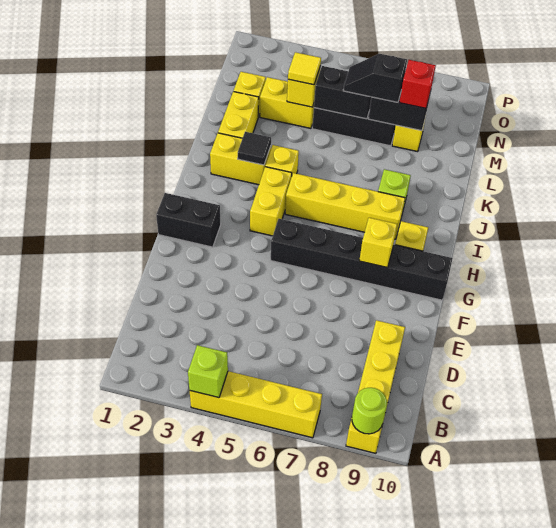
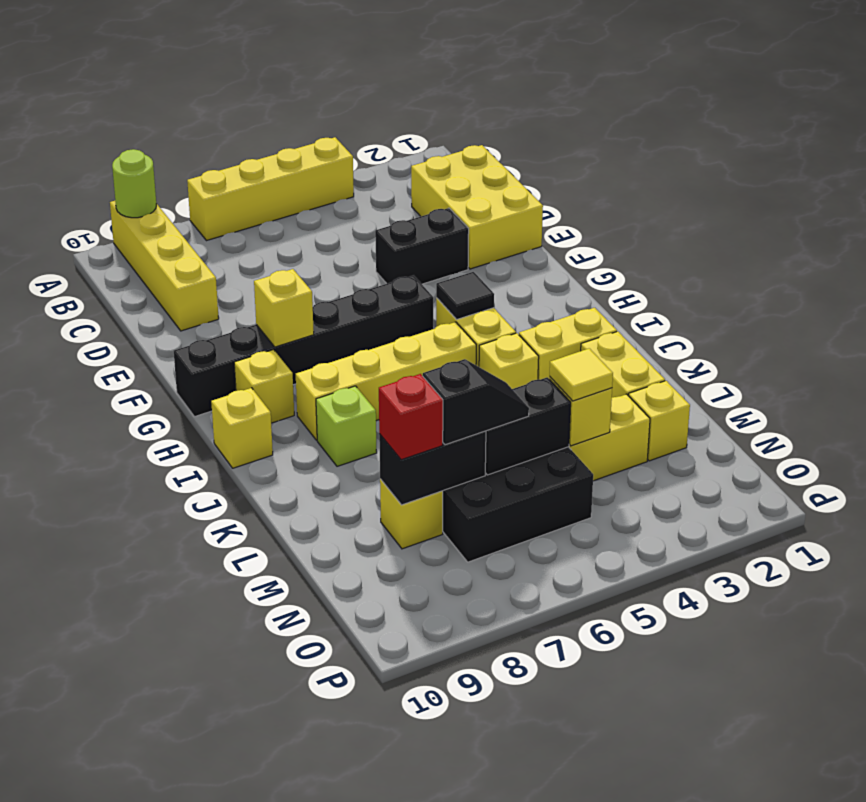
lime brick A4 level 2 -> none
none -> yellow brick C1:E2 level 1
black brick G1:G2 level 1 -> black brick E3:E4 level 1
none -> yellow brick I10 level 1
black tile J3 level 2 -> black tile H4 level 2

